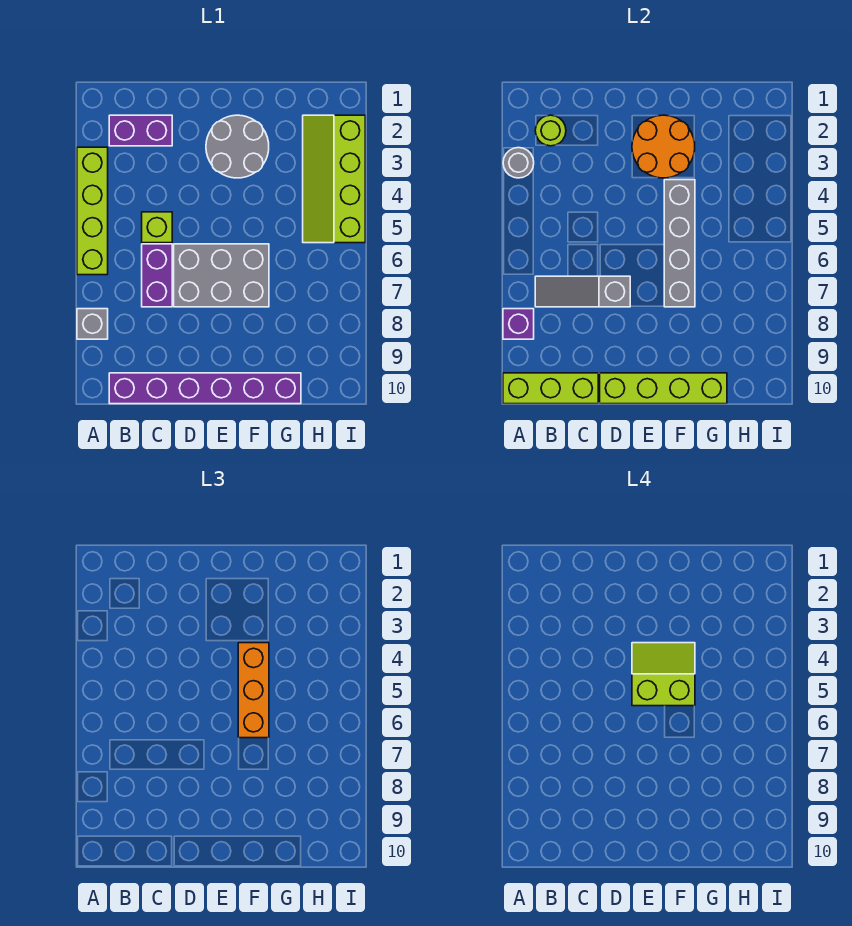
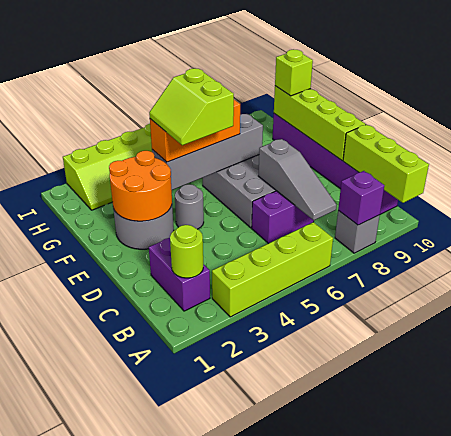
grey round brick A3 level 2 -> grey round brick E4 level 1
lime brick C5 level 1 -> lime brick G10 level 3

